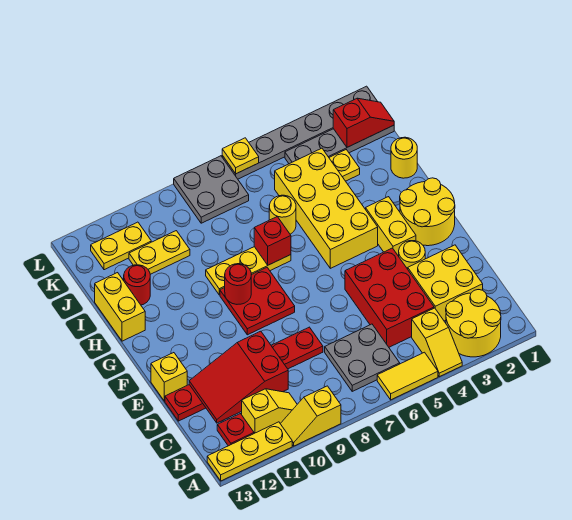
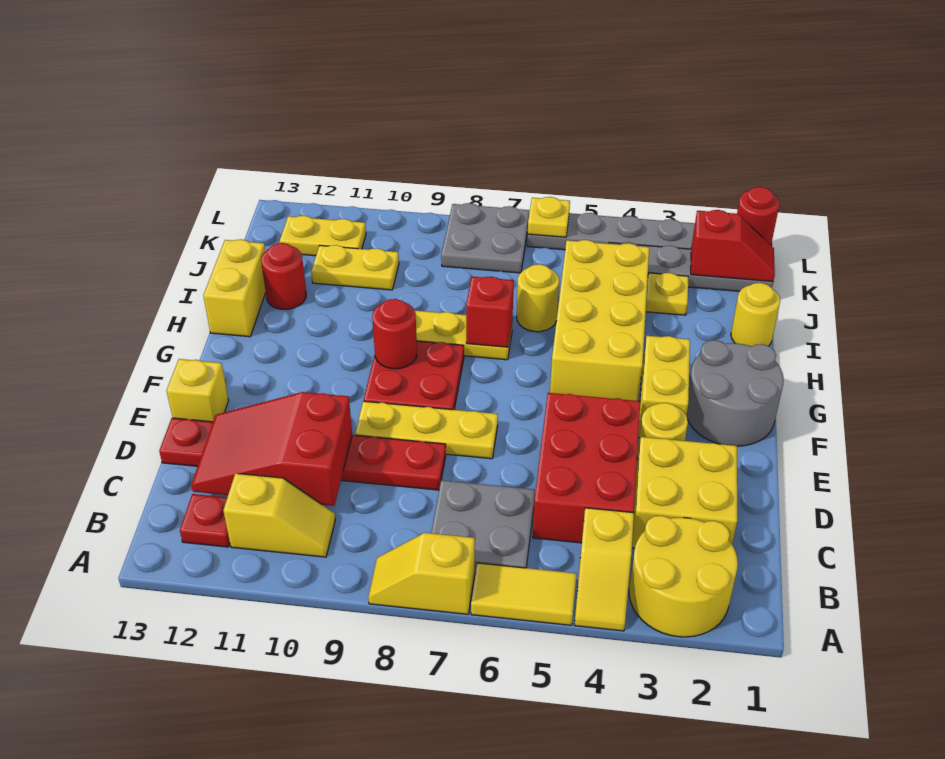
yellow slope A9:A10 level 1 top 9 -> yellow slope A7:A8 level 1 top 7
yellow plate A11:A13 level 1 -> yellow plate E7:E9 level 1
yellow round brick F1:G2 level 1 -> grey round brick F1:G2 level 1
none -> red round brick L1 level 2

